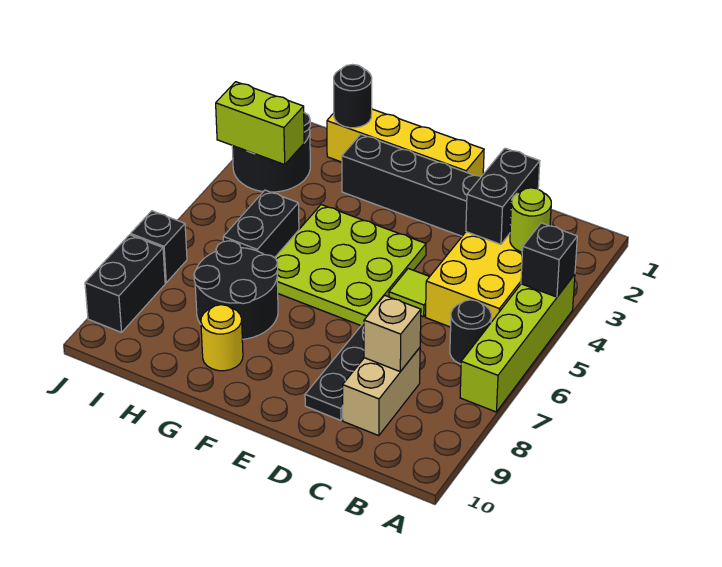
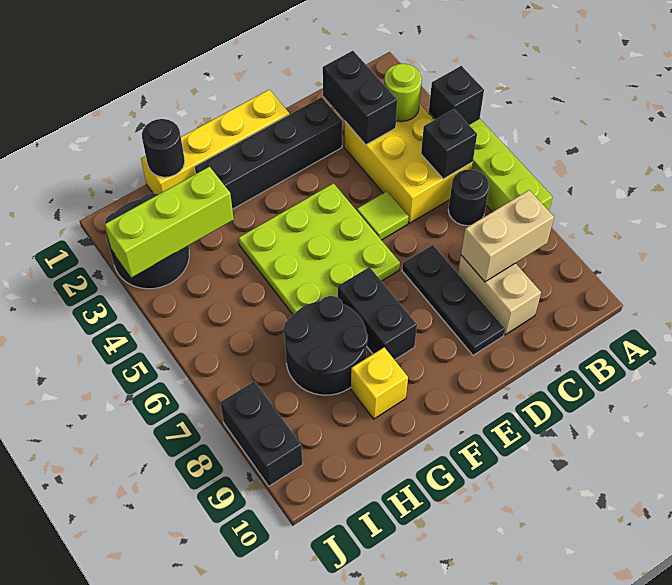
tan brick C8 level 2 -> tan brick B8:C8 level 2
yellow round brick G9 level 1 -> yellow brick G9 level 1
black brick H5:H6 level 1 -> black brick F7:F8 level 1
lime brick I3:J3 level 2 -> lime brick H3:J3 level 2
black brick J7 level 1 -> black brick B5 level 2

